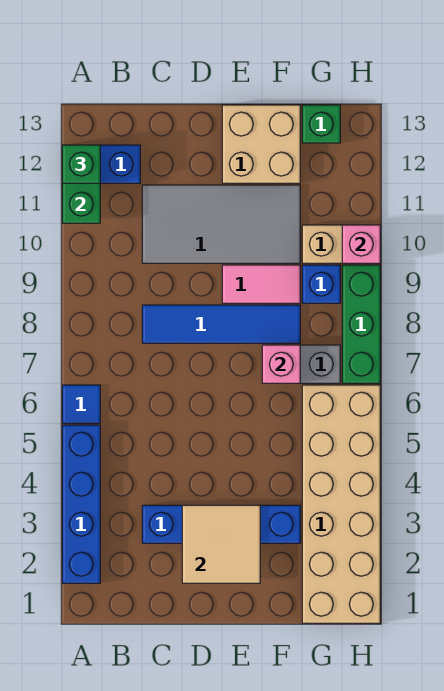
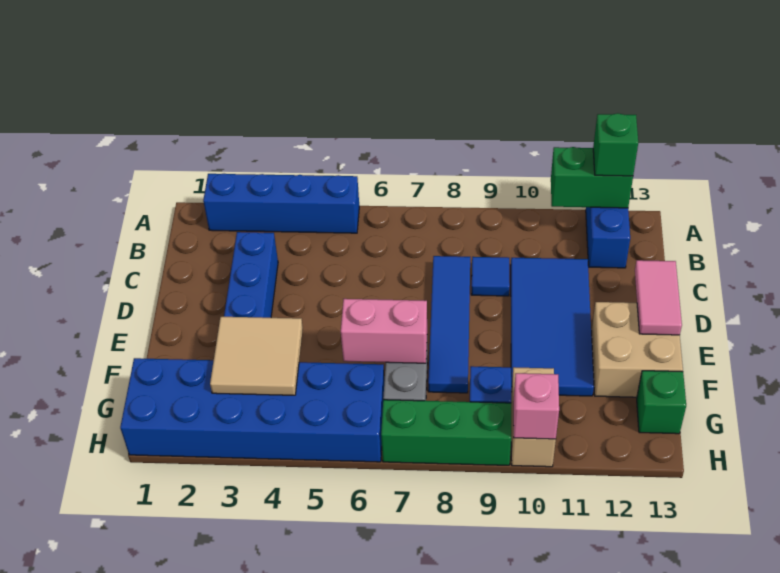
blue tile A6 level 1 -> blue tile C9 level 1
grey tile C10:F11 level 1 -> blue tile C10:F11 level 1
tan tile D2:E3 level 2 -> tan tile F3:G4 level 2
pink tile E9:F9 level 1 -> pink tile D13:E13 level 2
pink brick F7 level 2 -> pink brick F6:F7 level 2
tan brick G1:H6 level 1 -> blue brick G1:H6 level 1

